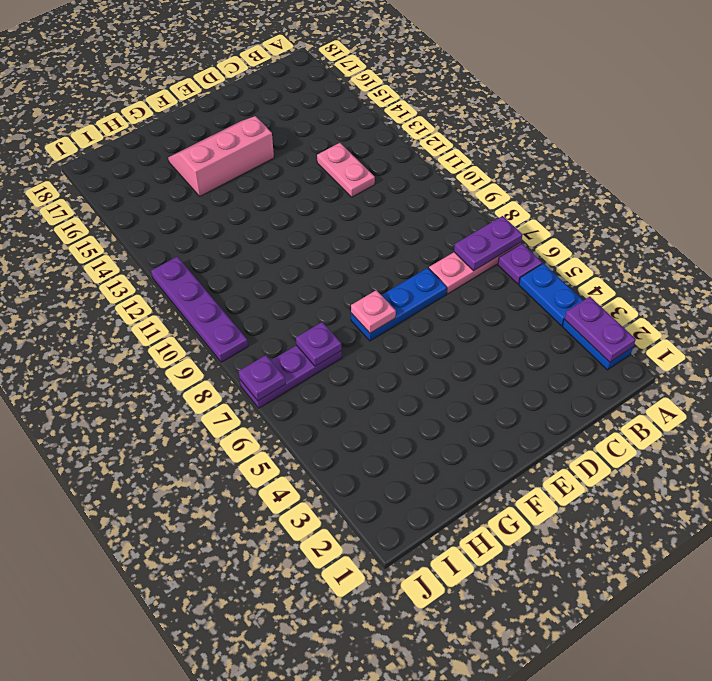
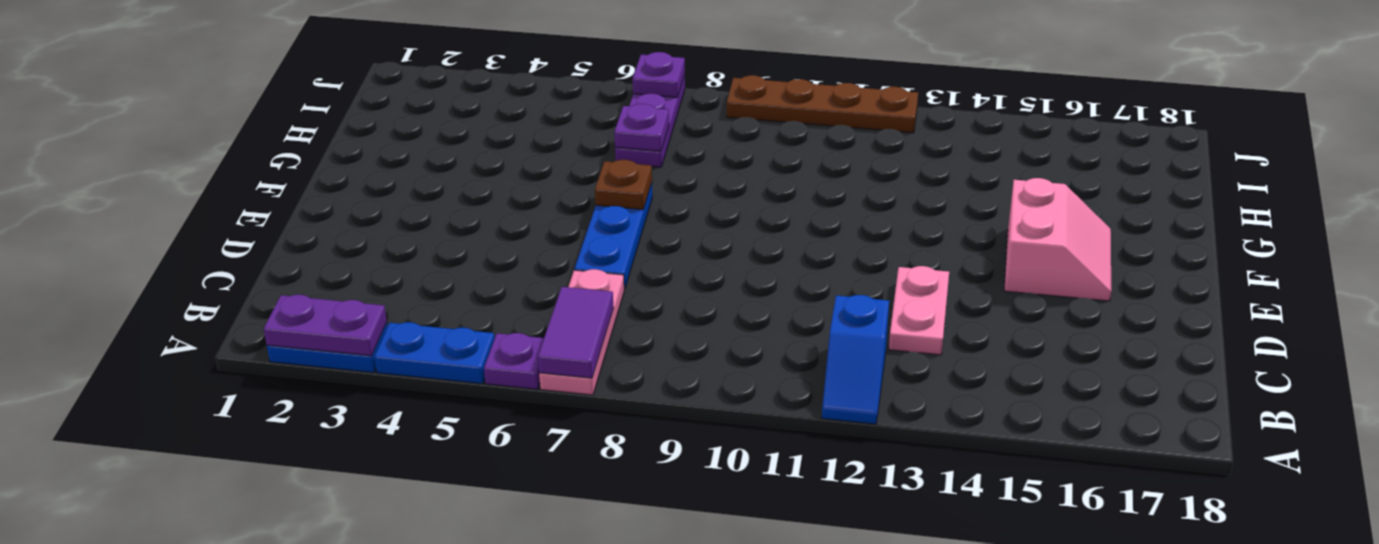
purple plate A7:B7 level 2 -> purple tile A7:B7 level 2
none -> blue slope A12:B12 level 1 top B
pink plate C12:C13 level 1 -> pink plate C13:D13 level 1
pink slope E15:G16 level 1 top 15 -> pink slope E15:F16 level 1 top 15
pink plate F7 level 2 -> brown plate F7 level 2
purple plate J9:J12 level 1 -> brown plate J9:J12 level 1

